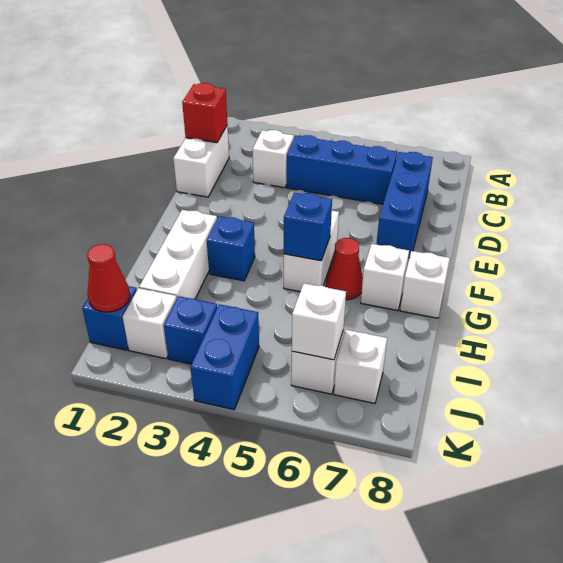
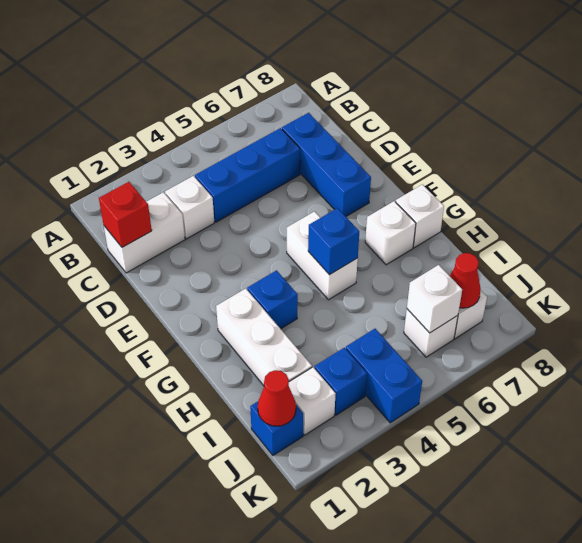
white brick C1:D1 level 1 -> white brick C1:C2 level 1
red cone G6 level 1 -> red cone J7 level 2

